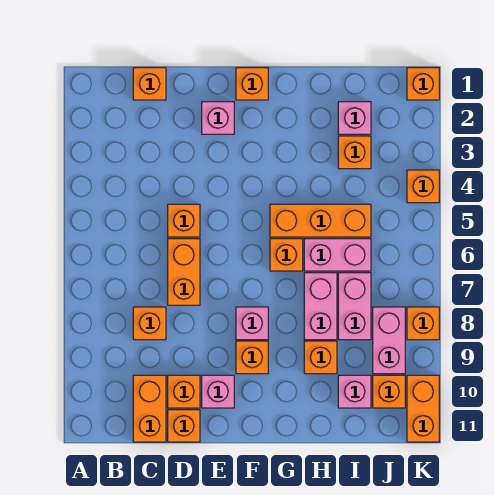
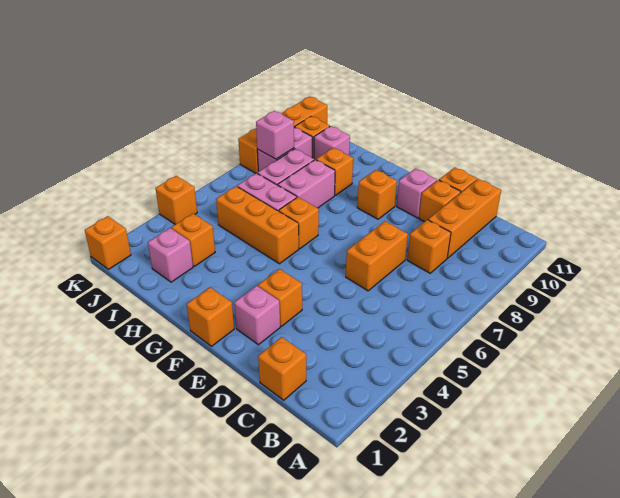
orange brick C10:C11 level 1 -> orange brick C9:C11 level 1
orange brick D5 level 1 -> orange brick E3 level 1
pink brick F8 level 1 -> pink brick J8 level 2

